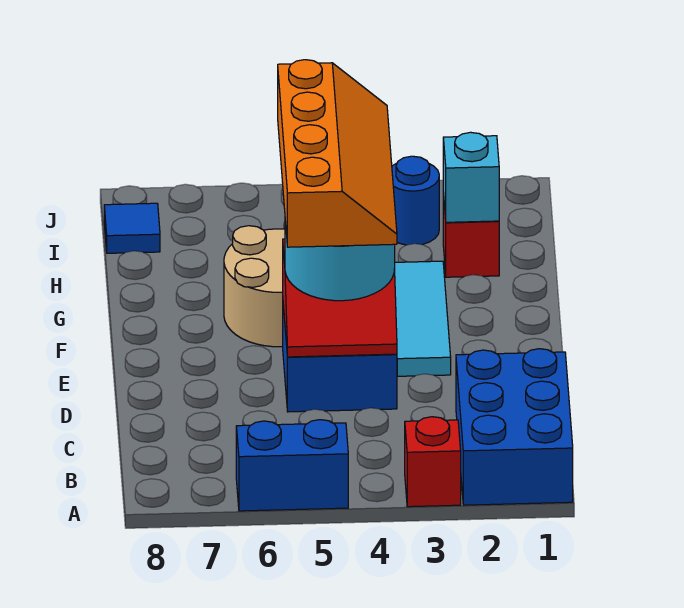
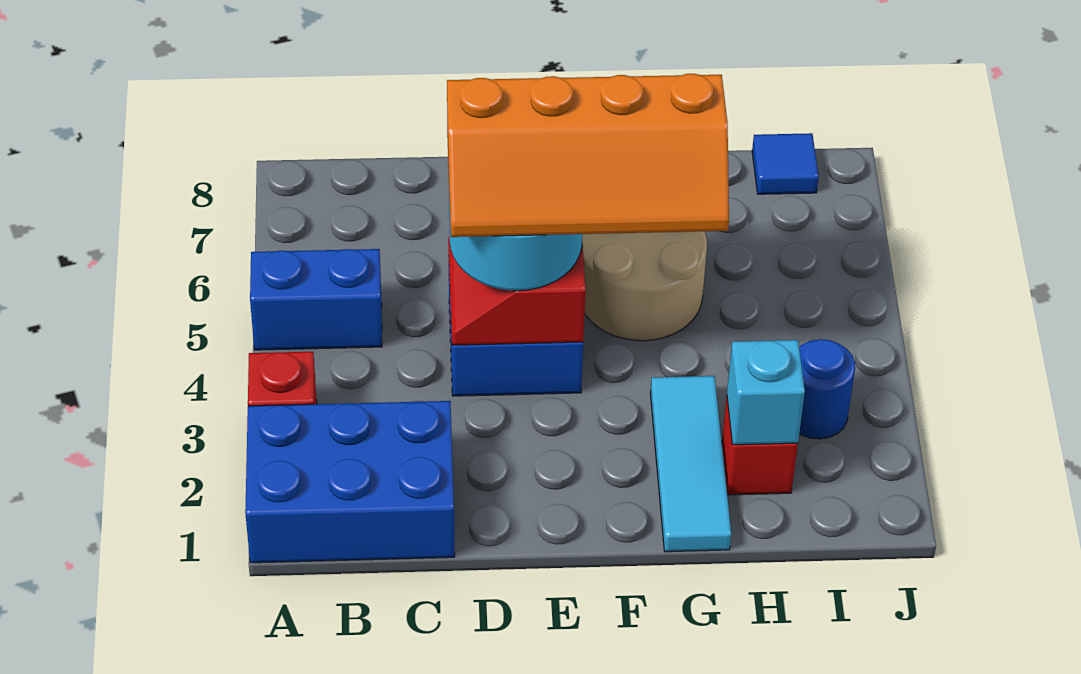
blue brick A5:A6 level 1 -> blue brick A5:B5 level 1
cyan tile E3:G3 level 1 -> cyan tile G1:G3 level 1

